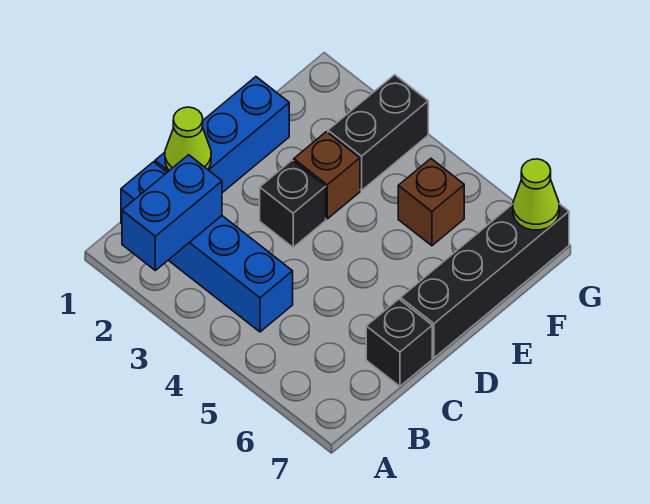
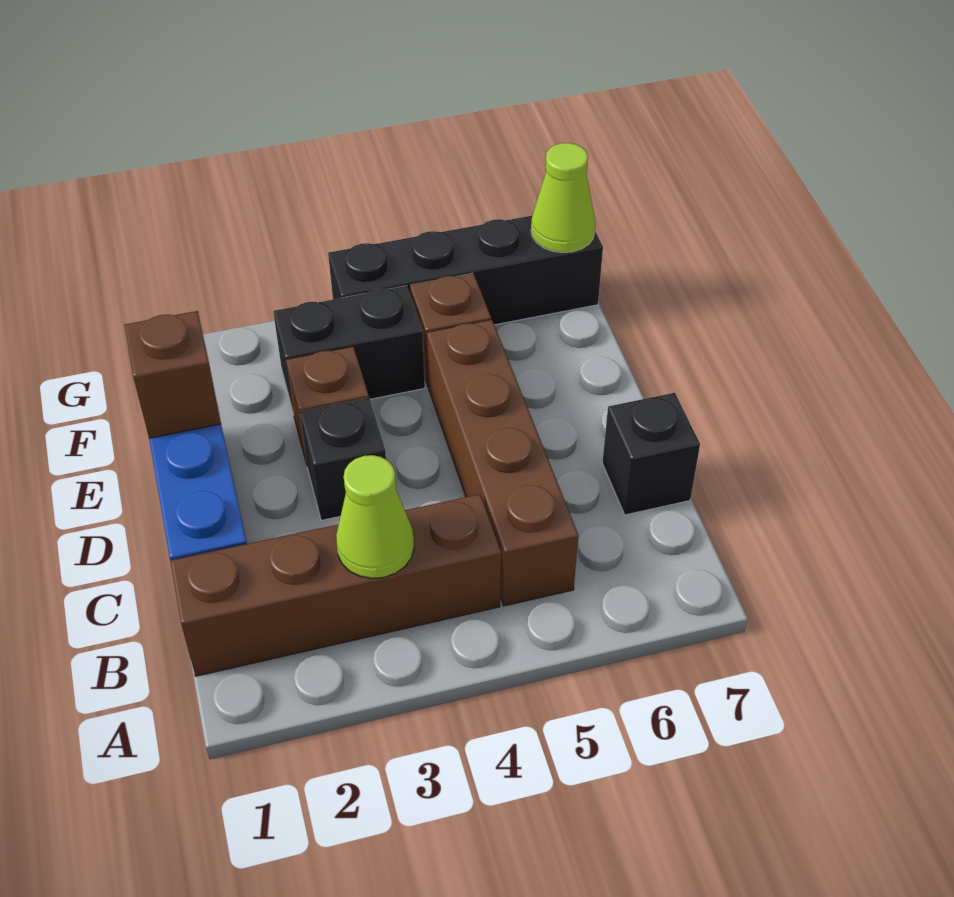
blue brick A2:B2 level 2 -> none
blue brick B1:B4 level 1 -> brown brick B1:B4 level 1
none -> brown brick B5:E5 level 1
lime cone C1 level 2 -> lime cone B3 level 2
black brick D7:G7 level 1 -> black brick G4:G7 level 1
none -> brown brick E1 level 2
black brick F3:G3 level 1 -> black brick F3:F4 level 1

